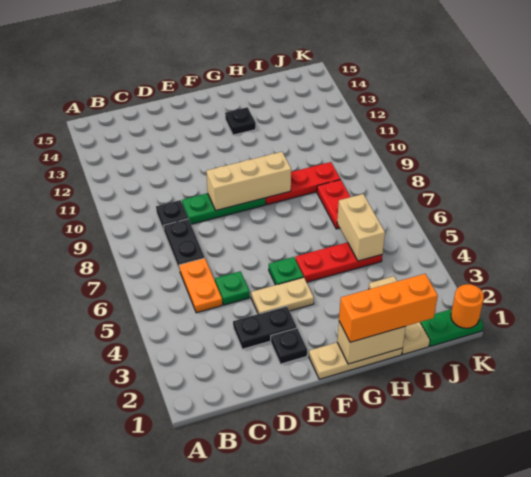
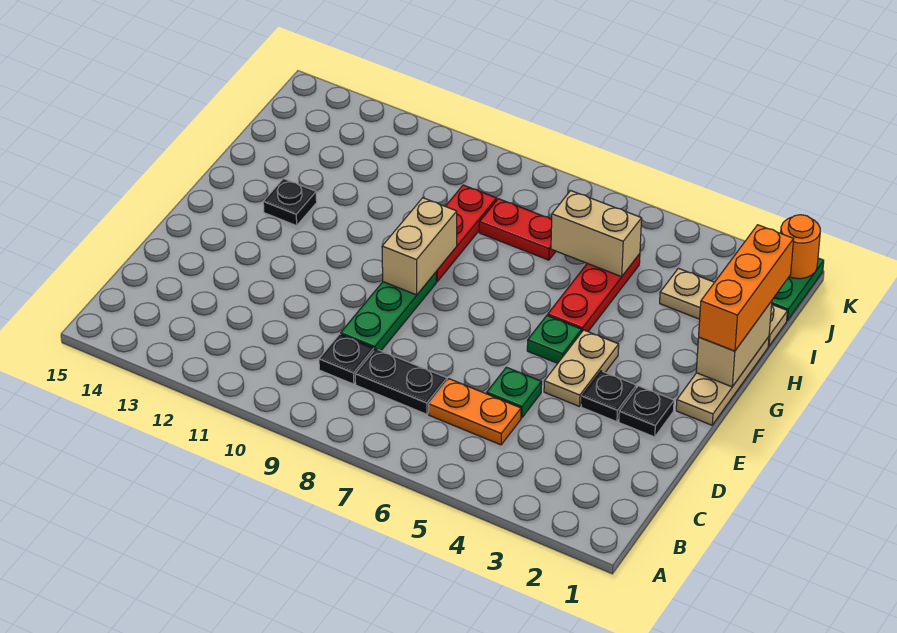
black plate D3:E3 level 1 -> black plate E3 level 1
tan brick E9:G9 level 2 -> tan brick F9:G9 level 2

